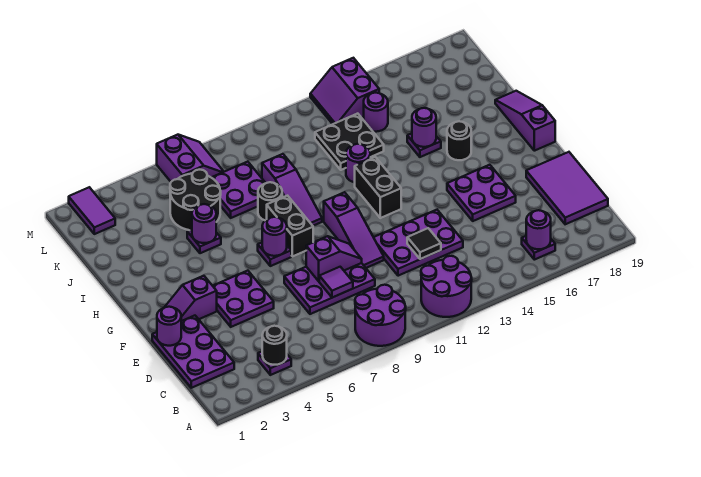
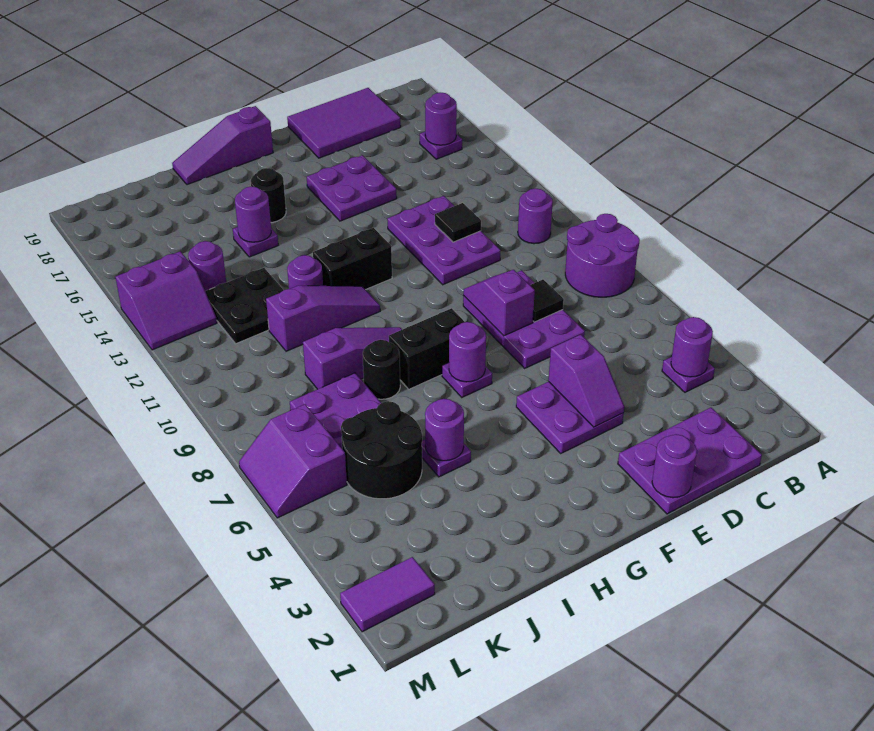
purple round brick A11:B12 level 1 -> purple round brick B11 level 1
black round brick B4 level 2 -> purple round brick B4 level 2
purple tile D8 level 2 -> black tile D8 level 2
purple slope E10:G10 level 1 top G -> purple slope H11:J11 level 1 top J
purple slope F2:F3 level 1 top 3 -> purple slope E4:E5 level 2 top 5
purple slope L6:M7 level 1 top 6 -> purple slope L6:M7 level 1 top L

